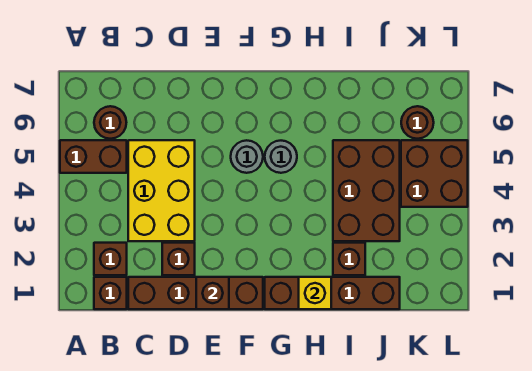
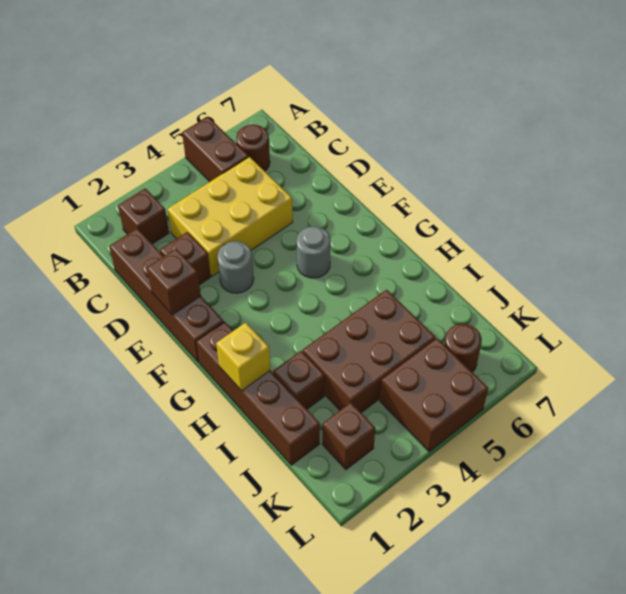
brown brick B1 level 1 -> brown brick K2 level 1
grey round brick G5 level 1 -> grey round brick E3 level 1

